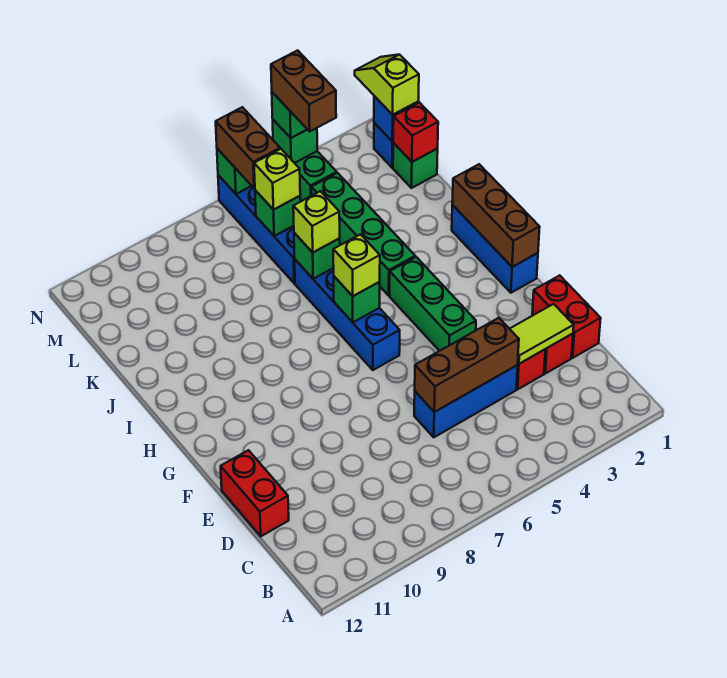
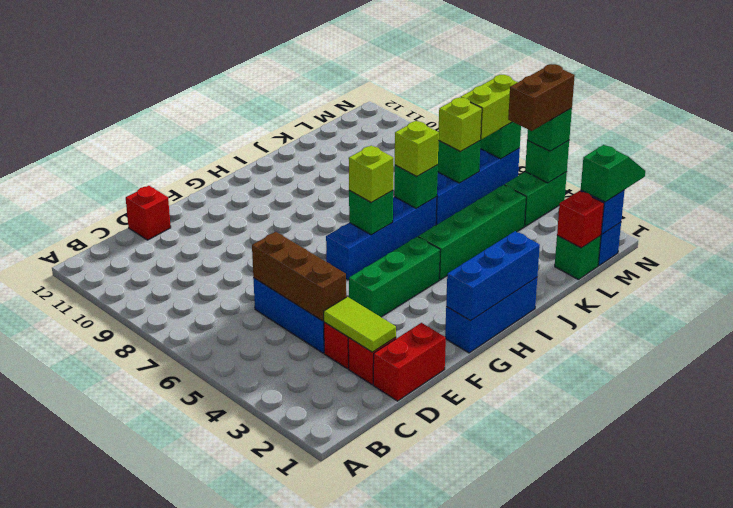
red brick D12:E12 level 1 -> red brick D12 level 1
brown brick G1:I1 level 2 -> blue brick G1:I1 level 2
lime slope M1:N1 level 3 top M -> green slope M1:N1 level 3 top M
brown brick M6:N6 level 3 -> lime brick M6:N6 level 3

